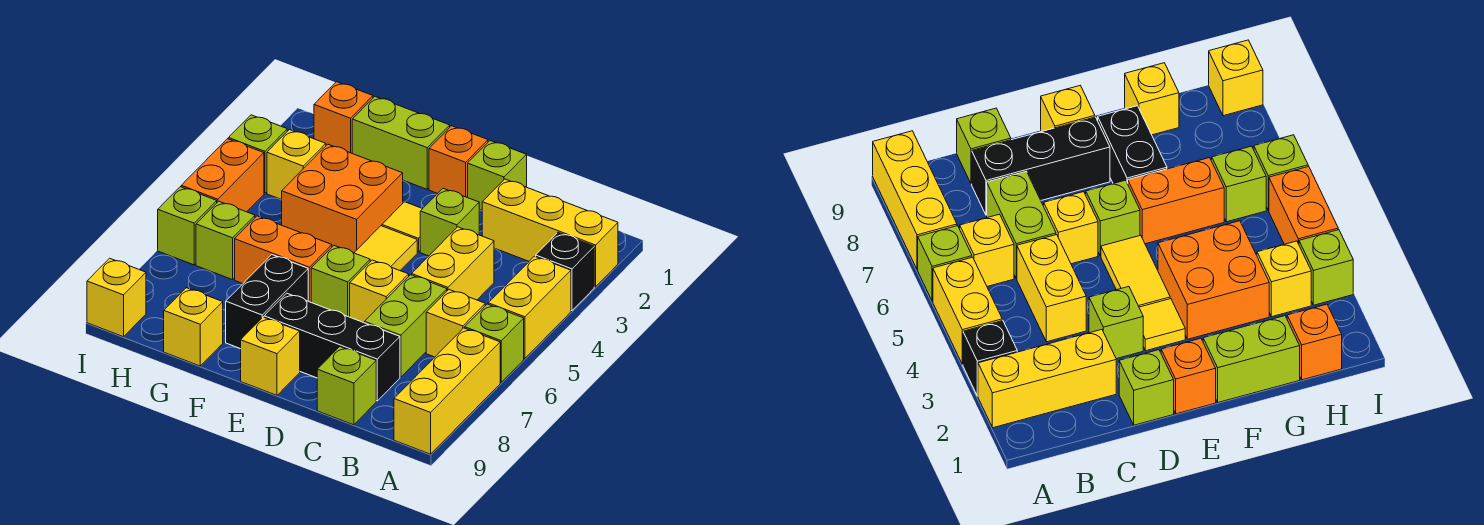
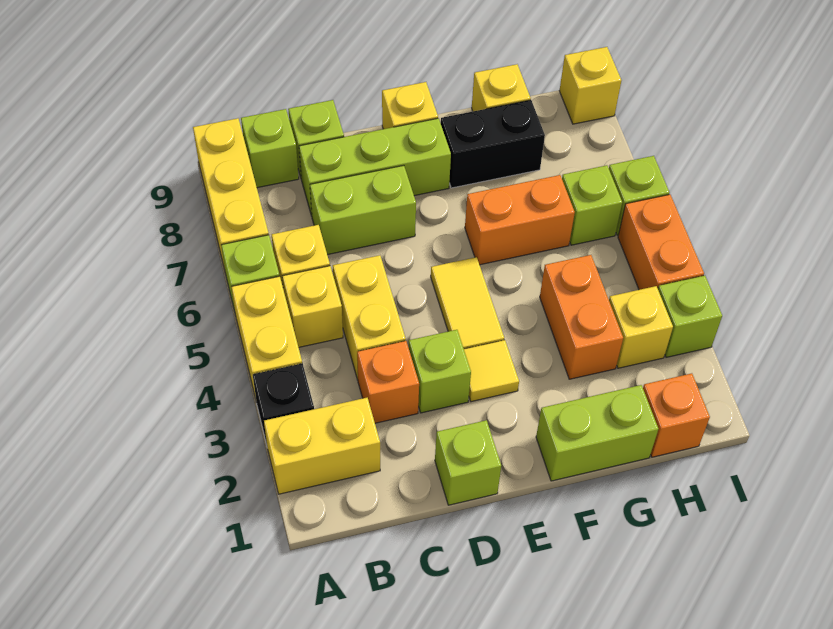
yellow brick A2:C2 level 1 -> yellow brick A2:B2 level 1
lime brick C6:C7 level 1 -> lime brick C7:D7 level 1
black brick C8:E8 level 1 -> lime brick C8:E8 level 1
yellow brick D6 level 1 -> yellow brick B5 level 1
orange brick E1 level 1 -> orange brick C3 level 1
lime brick E6 level 1 -> lime brick B9 level 1
orange brick F3:G4 level 1 -> orange brick G3:G4 level 1
black brick F7:F8 level 1 -> black brick F8:G8 level 1

